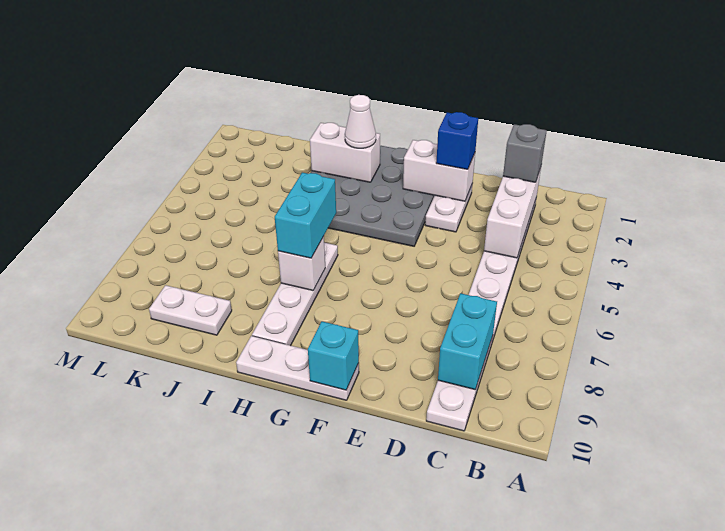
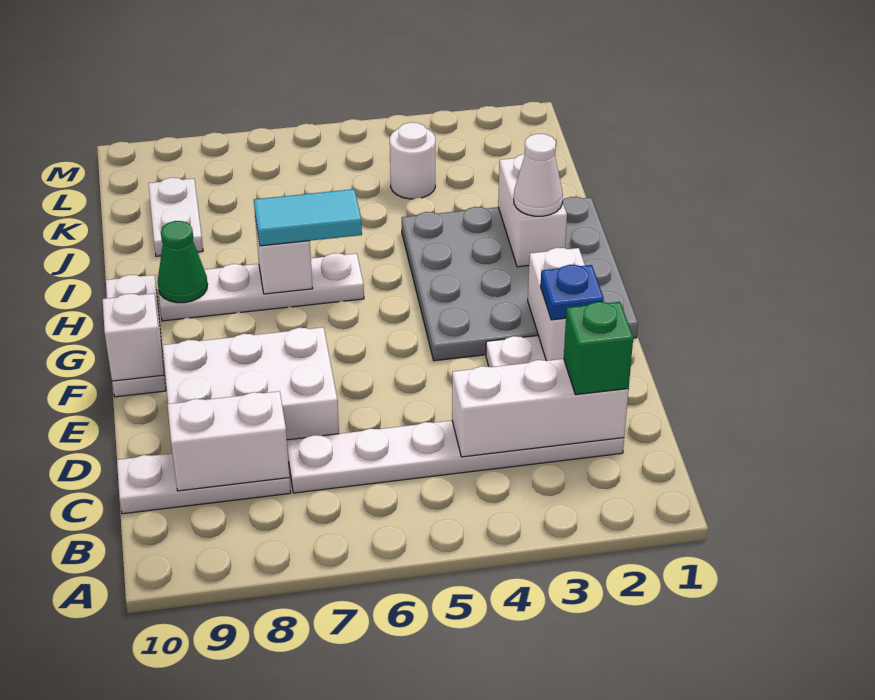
grey brick C2 level 3 -> green brick C2 level 3
cyan brick C8:C9 level 2 -> white brick C8:C9 level 2
none -> white brick D7:E9 level 1
blue brick E2 level 3 -> blue plate E2 level 3
cyan brick F10 level 2 -> white brick F10 level 2
cyan brick H6:H7 level 3 -> cyan tile H6:H7 level 3
none -> green cone H9 level 2
none -> white round brick K4 level 1

